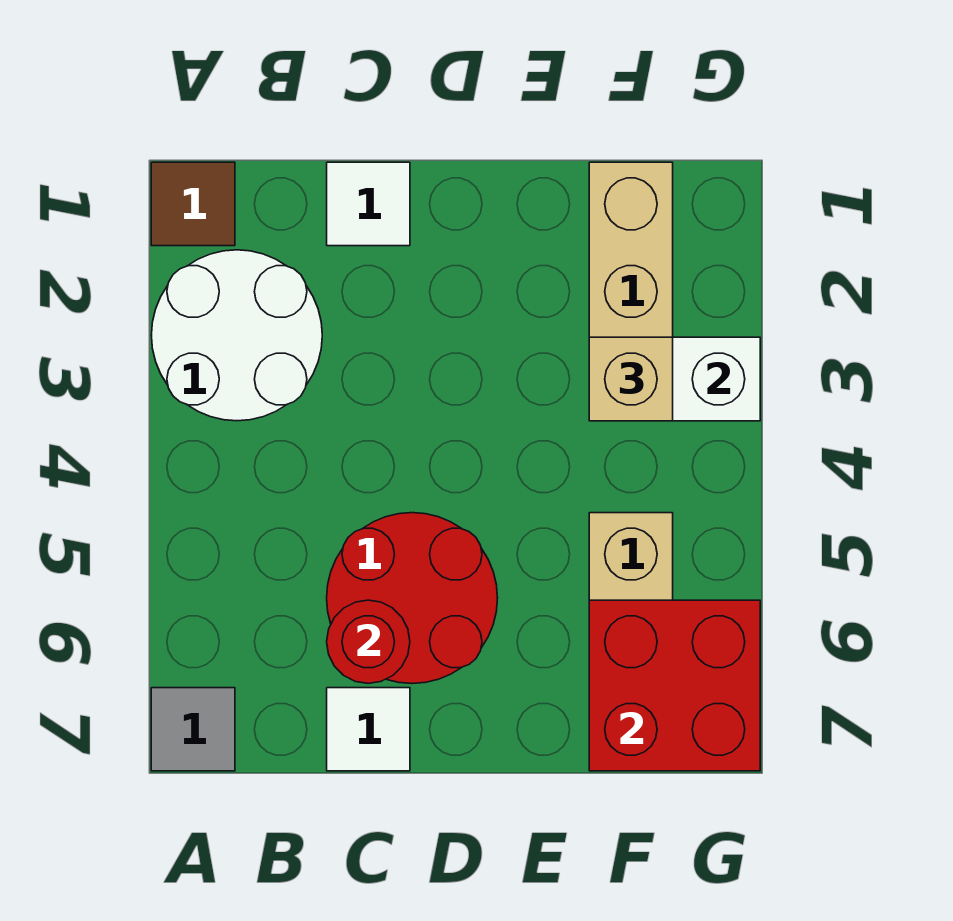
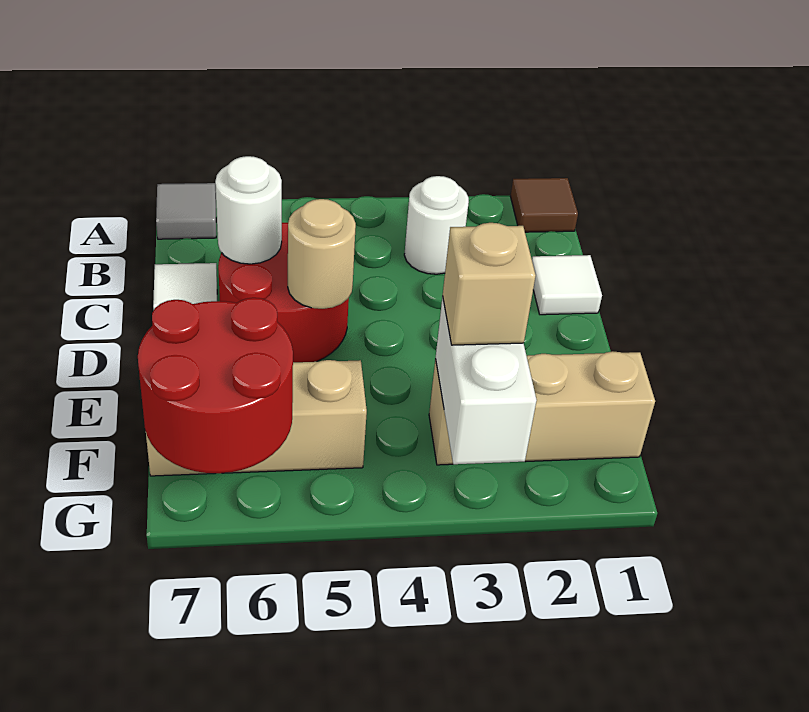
white round brick A2:B3 level 1 -> white round brick B3 level 1
red round brick C6 level 2 -> white round brick C6 level 2
none -> tan round brick D5 level 2
red brick F6:G7 level 2 -> red round brick F6:G7 level 2

